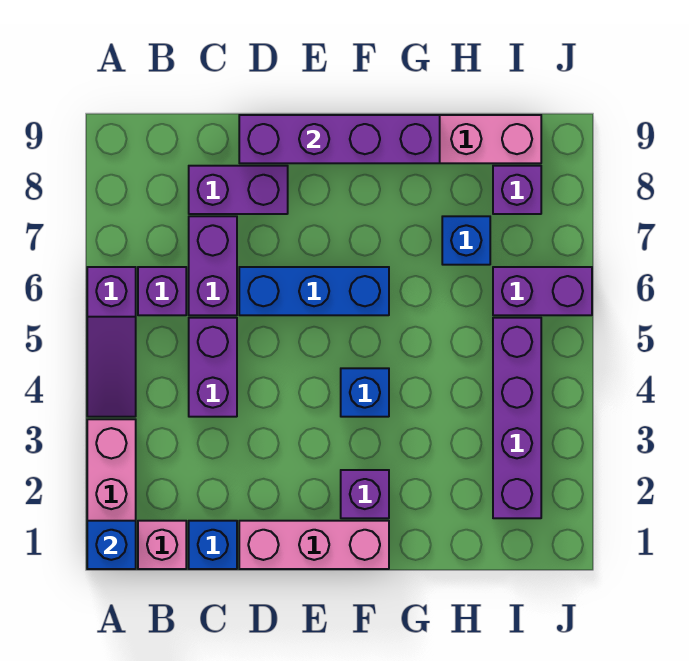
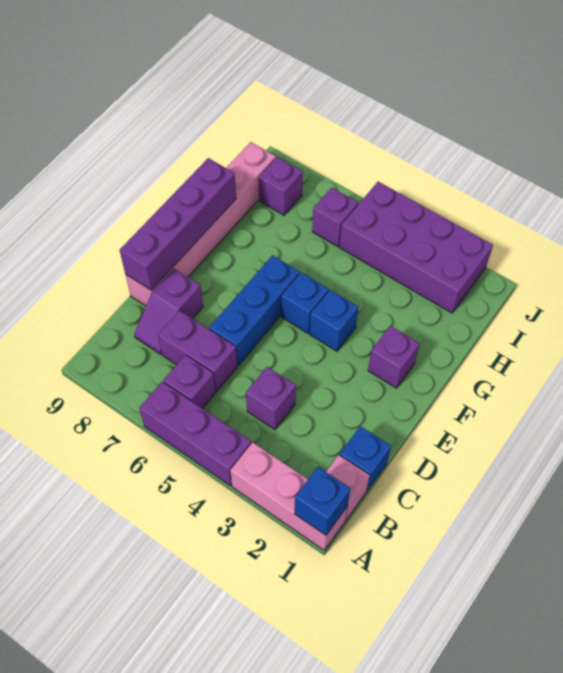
purple slope A4:A6 level 1 top 6 -> purple brick A4:A6 level 1
purple brick C4:C5 level 1 -> purple brick C4 level 1
purple brick C8:D8 level 1 -> purple slope C8:D8 level 1 top D
pink brick D1:F1 level 1 -> none
blue brick H7 level 1 -> blue brick F5 level 1
purple brick I2:I5 level 1 -> purple brick I2:J5 level 1
purple brick I6:J6 level 1 -> purple brick I6 level 1

